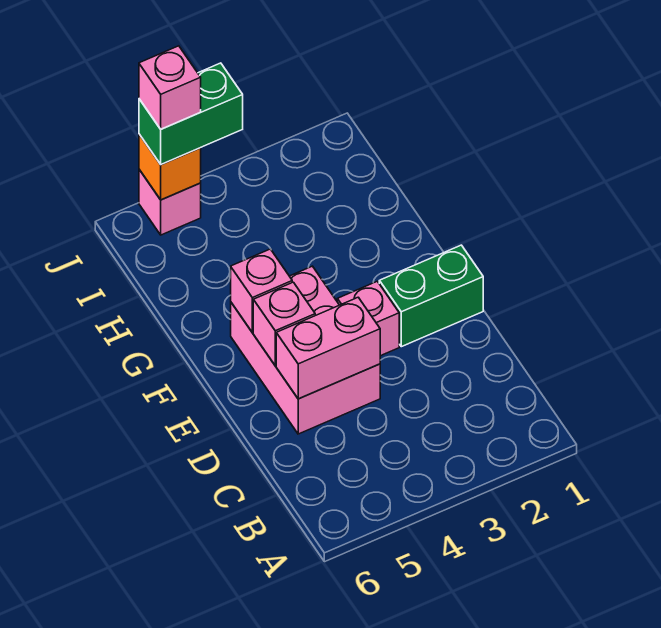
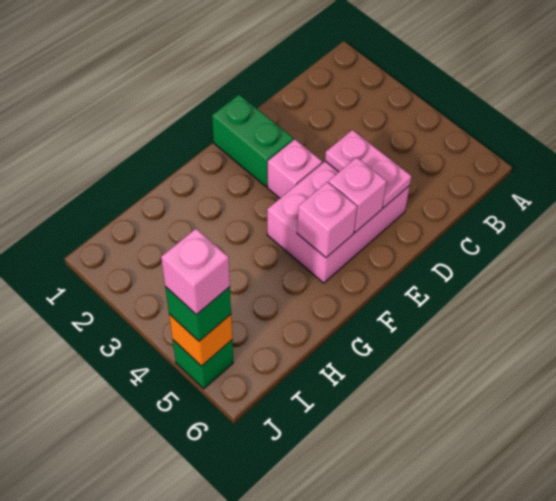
pink brick D4:D5 level 2 -> pink plate D4:D5 level 2
green brick J4:J5 level 3 -> green brick J5 level 3
pink brick J5 level 1 -> green brick J5 level 1

